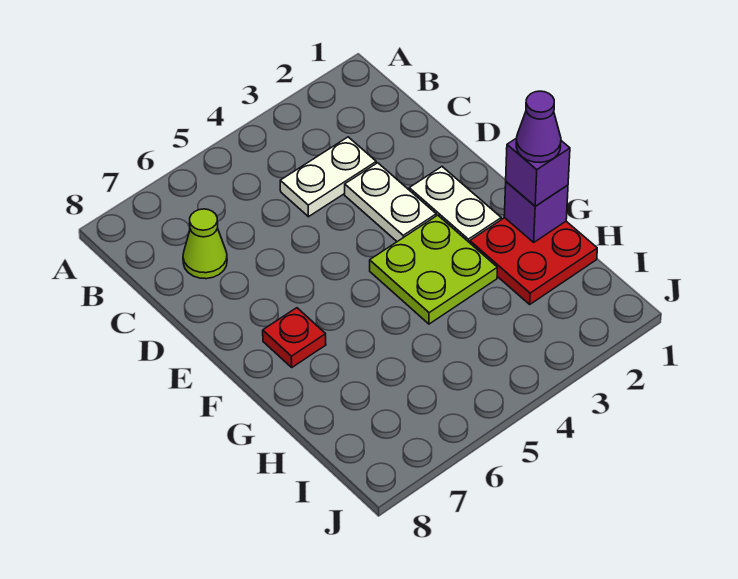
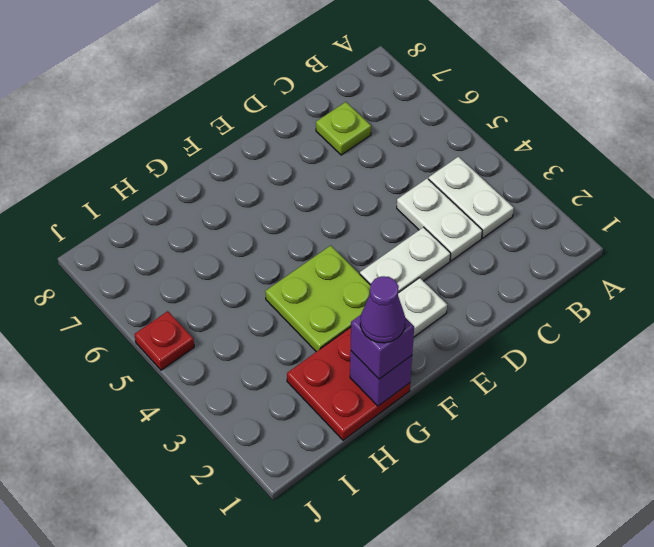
none -> white plate B3:B4 level 1
lime cone C7 level 1 -> lime plate C7 level 1
red plate F7 level 1 -> red plate J5 level 1

